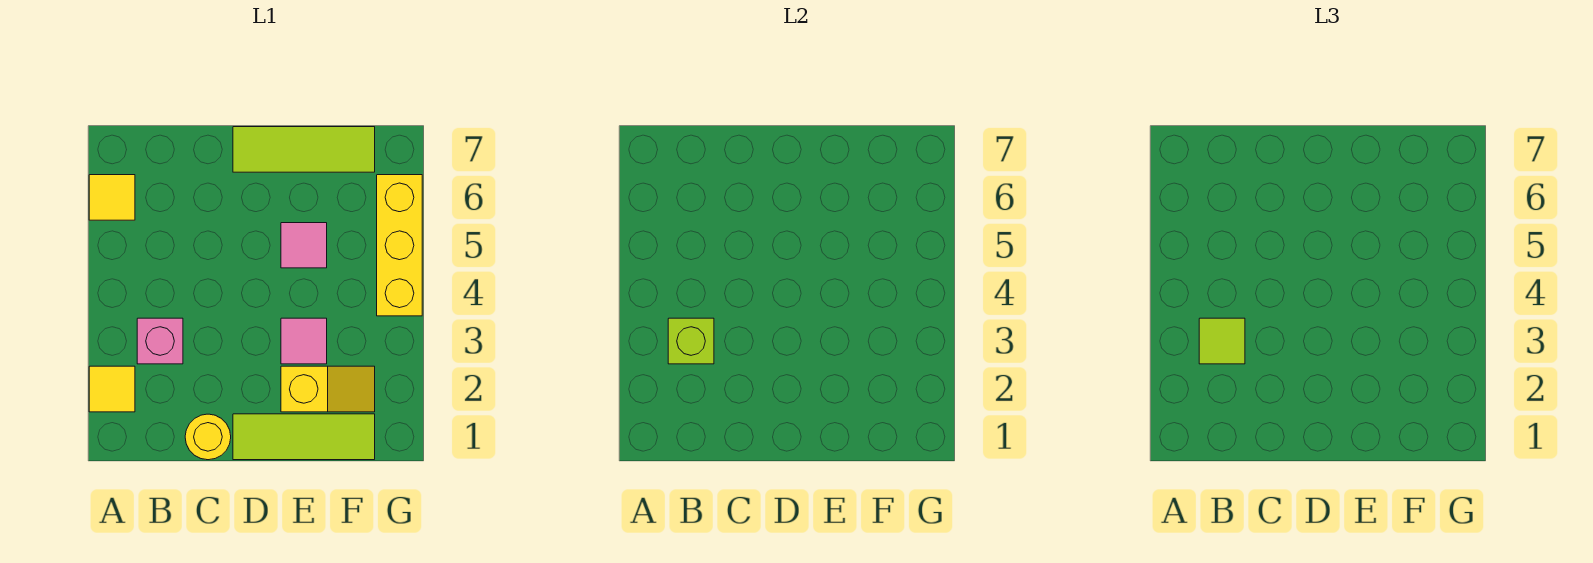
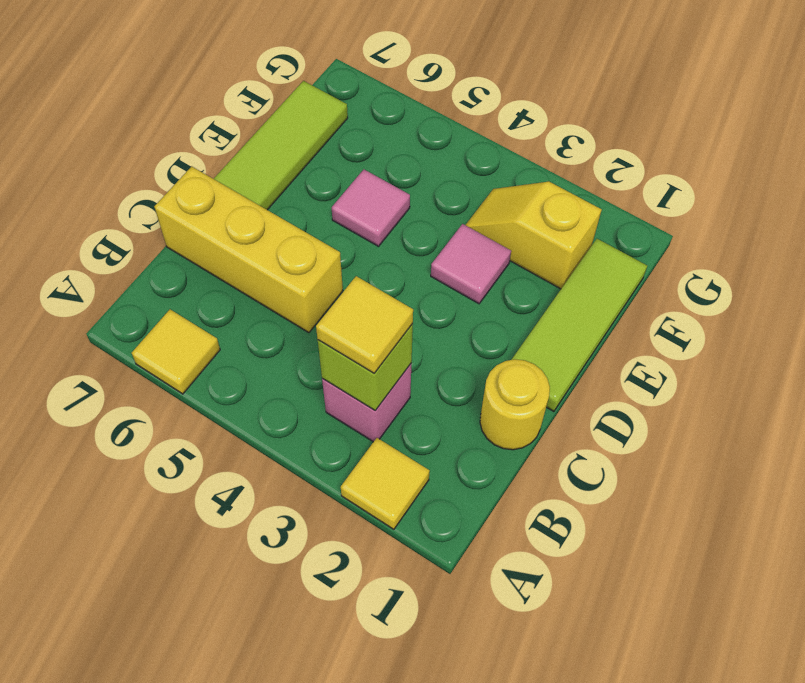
lime tile B3 level 3 -> yellow tile B3 level 3
yellow slope E2:F2 level 1 top E -> yellow slope F2:F3 level 1 top 2
yellow brick G4:G6 level 1 -> yellow brick C5:C7 level 1

